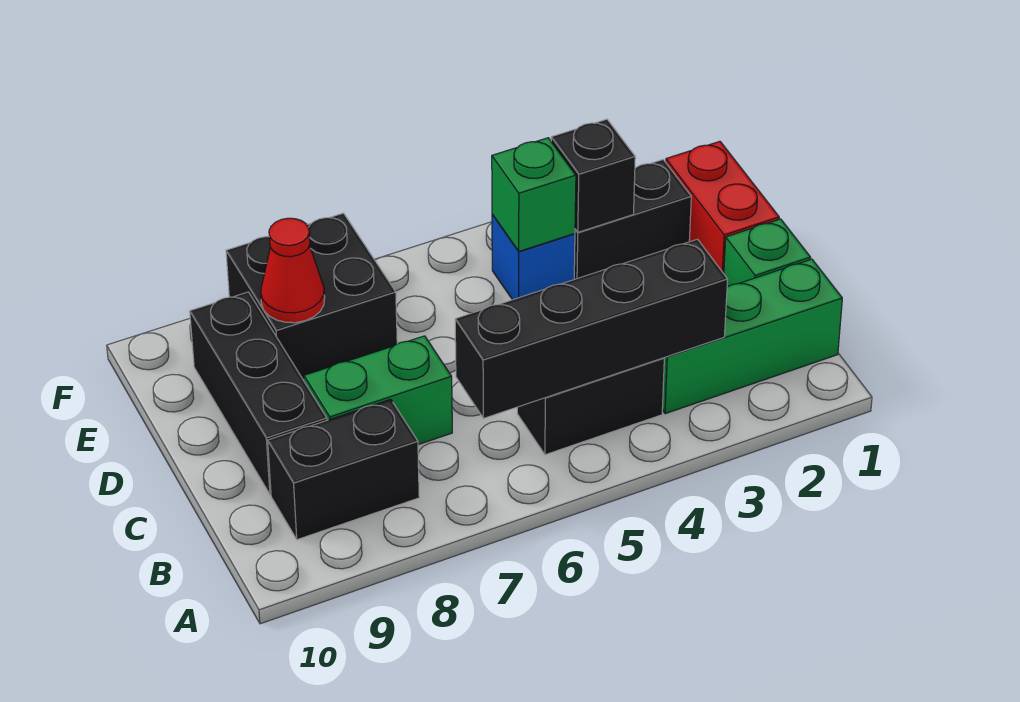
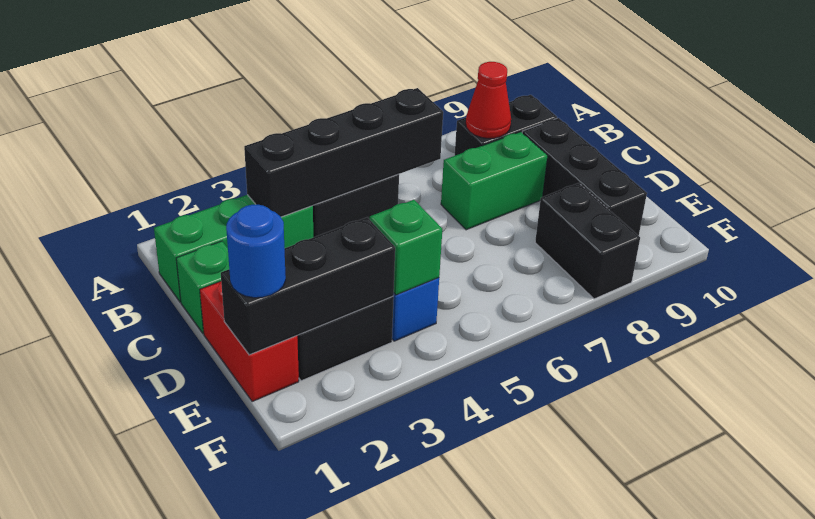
none -> blue round brick E1 level 3
black brick E3 level 2 -> black brick E1:E3 level 2
black brick E7:F8 level 1 -> black brick E8:F8 level 1
red cone E8 level 2 -> red cone B8 level 2

